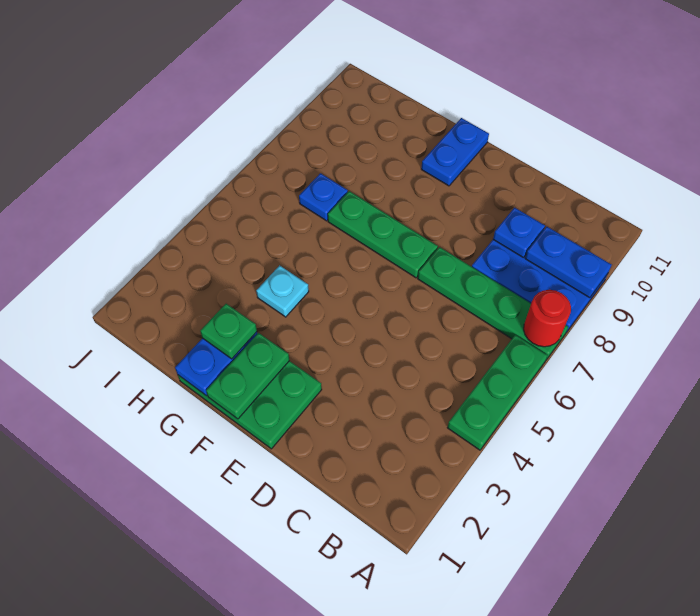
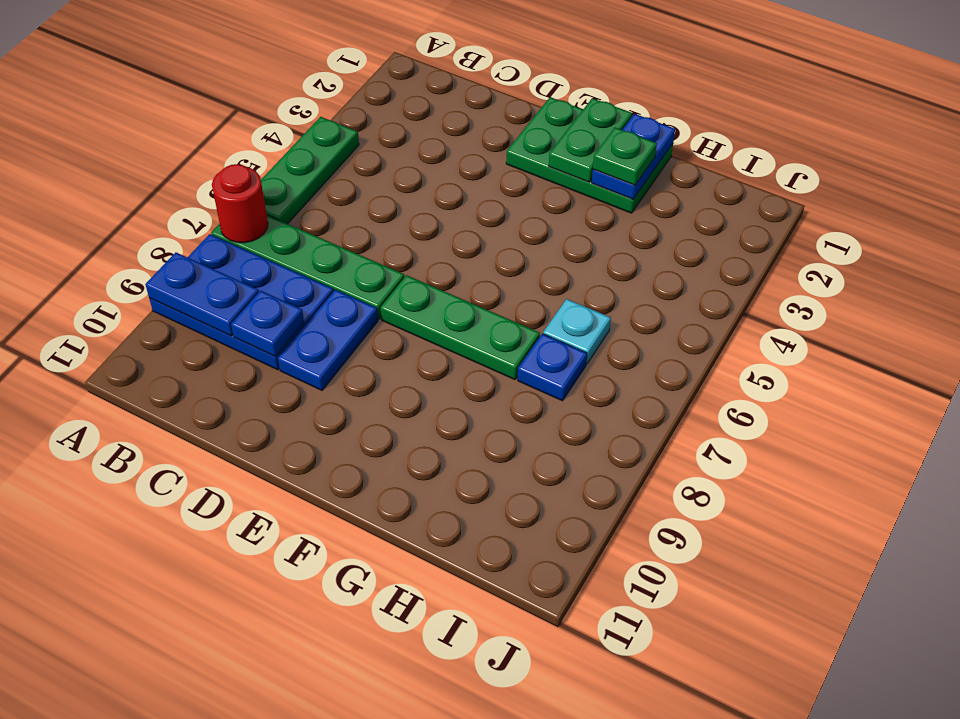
blue plate F10:F11 level 1 -> blue plate D8:D9 level 1
cyan plate G4 level 1 -> cyan plate H6 level 1

